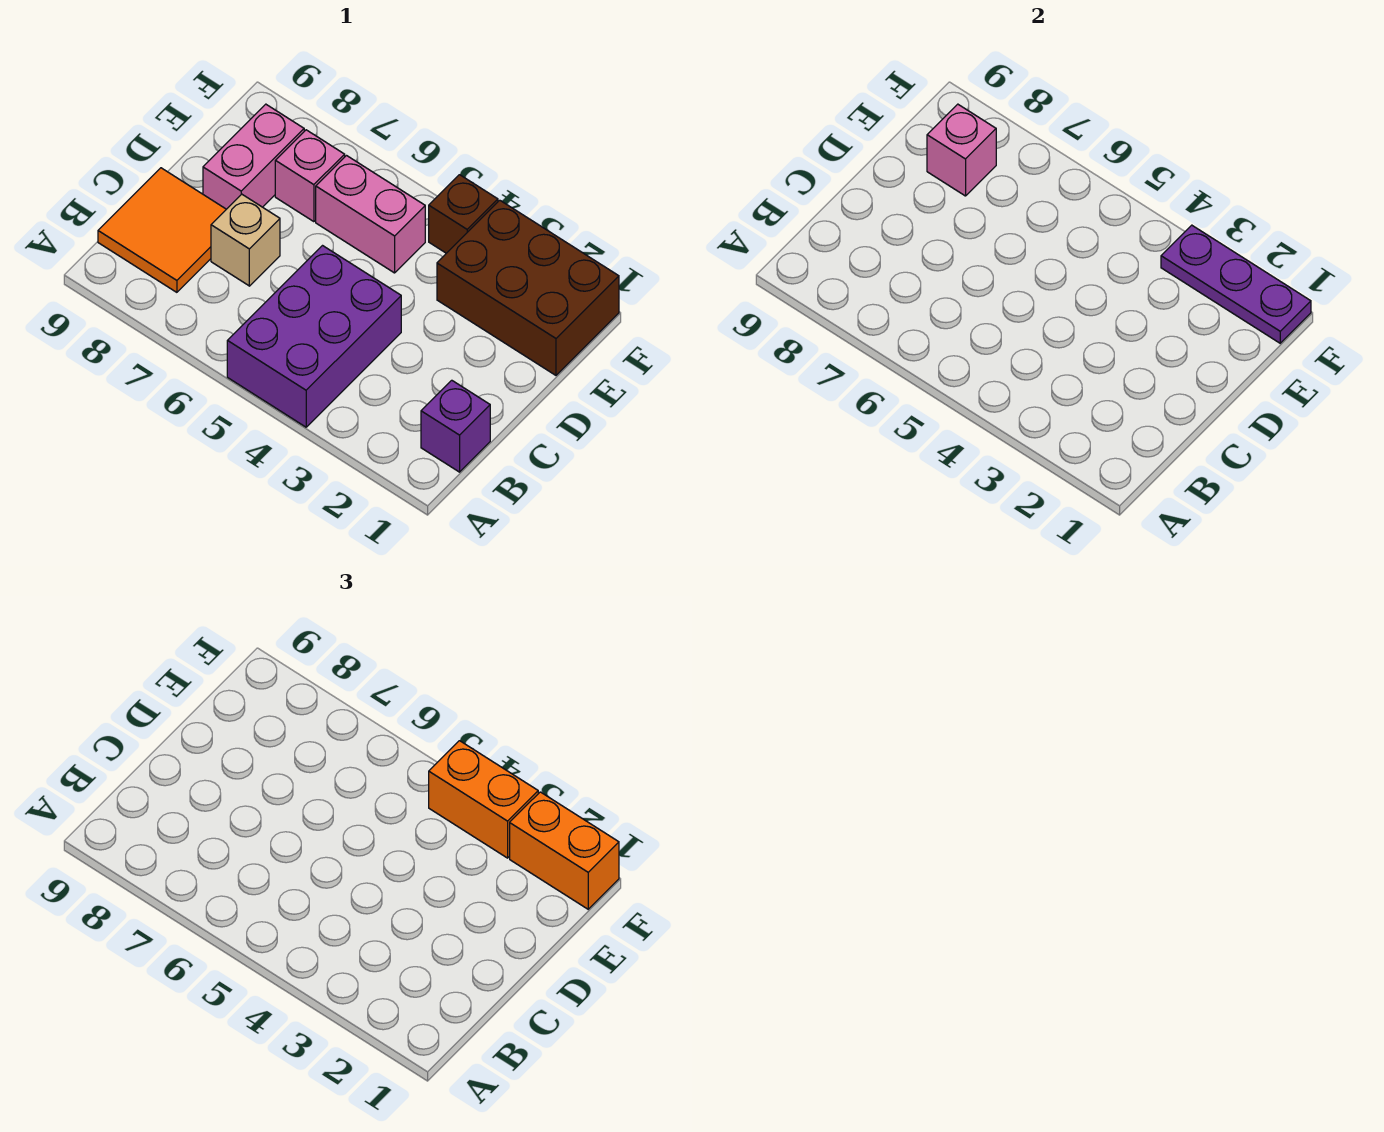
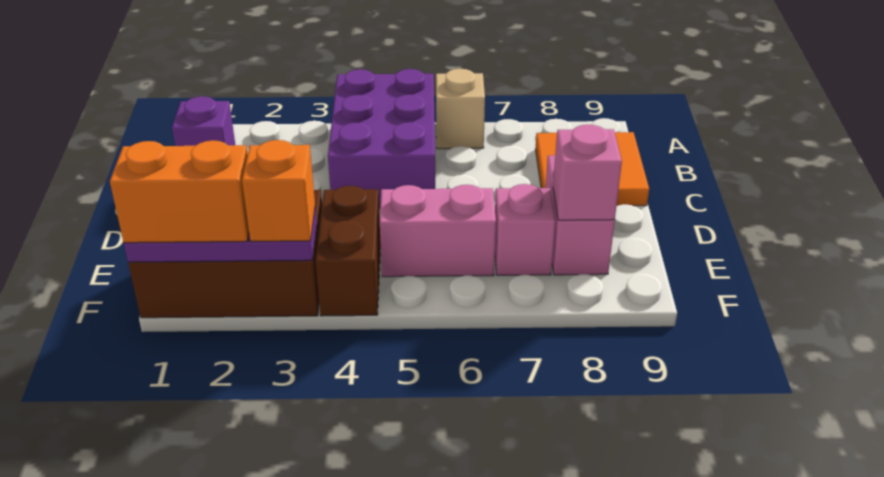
tan brick C7 level 1 -> tan brick A6 level 1
orange brick F3:F4 level 3 -> orange brick F3 level 3
brown brick F4 level 1 -> brown brick E4:F4 level 1

